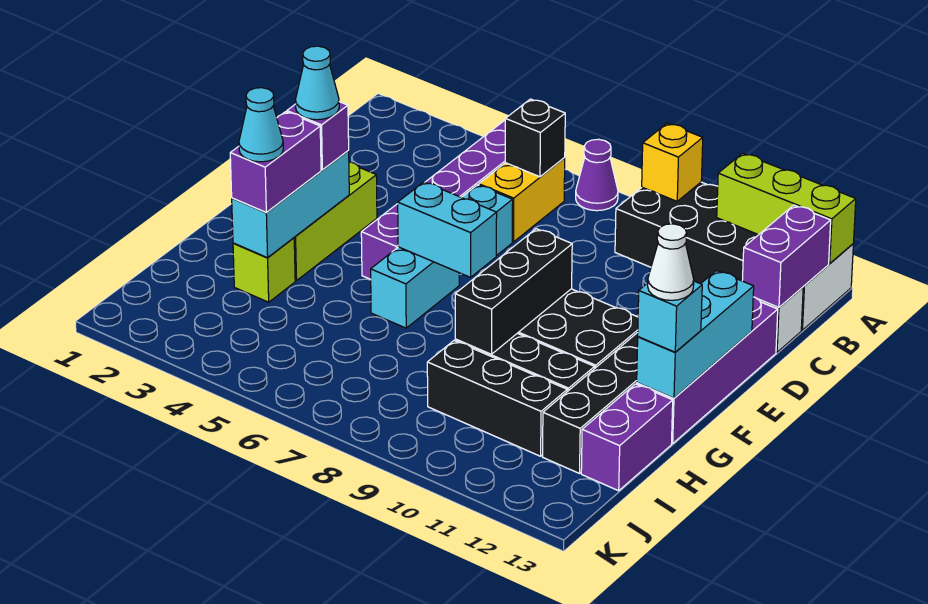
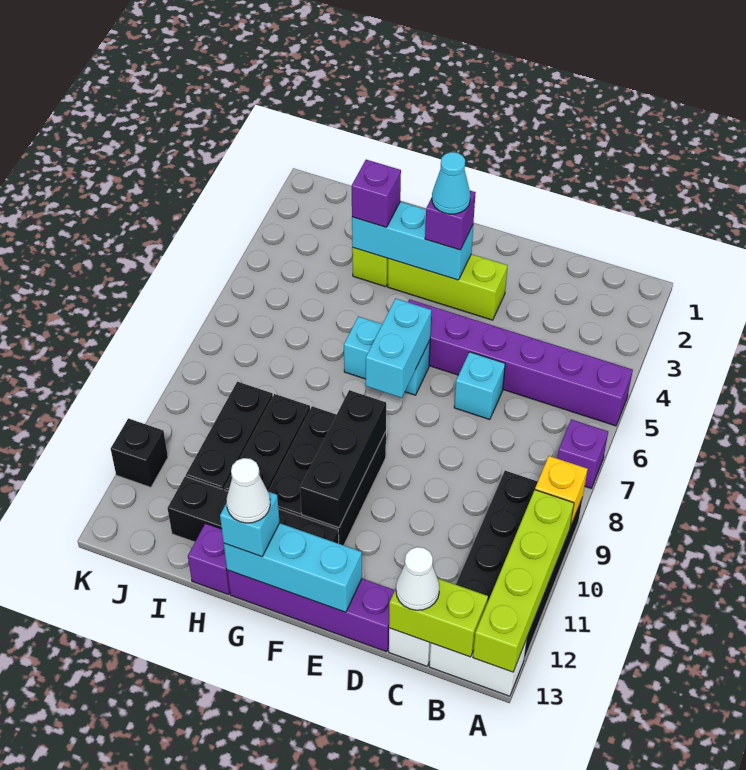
purple cone A7 level 1 -> purple brick A7 level 1
lime brick A11:A13 level 2 -> lime brick A10:A13 level 2
yellow brick B6:C6 level 1 -> none
black brick B6 level 2 -> black brick K11 level 1
purple brick B13:C13 level 2 -> lime brick B13:C13 level 2
none -> white cone C13 level 3
black brick F9:H9 level 2 -> black brick F9:F11 level 2
purple brick G3:H3 level 3 -> purple brick H3 level 3
cyan cone H3 level 4 -> none
purple brick H13:I13 level 1 -> purple brick H13 level 1

